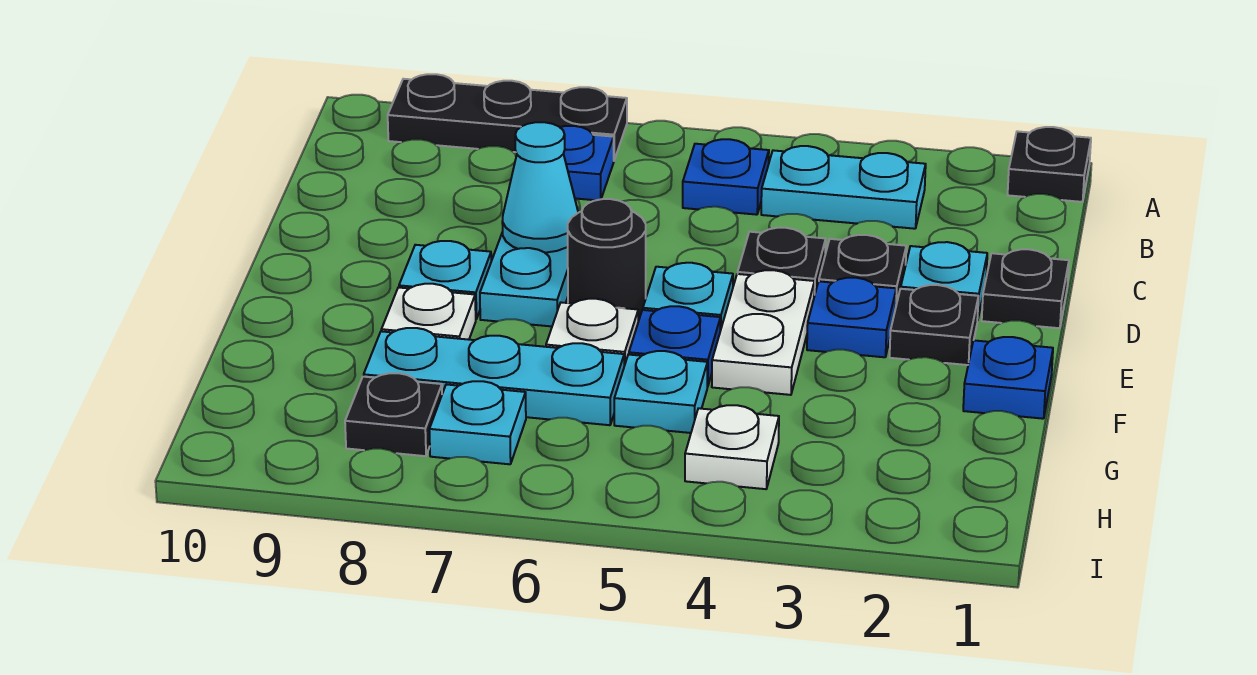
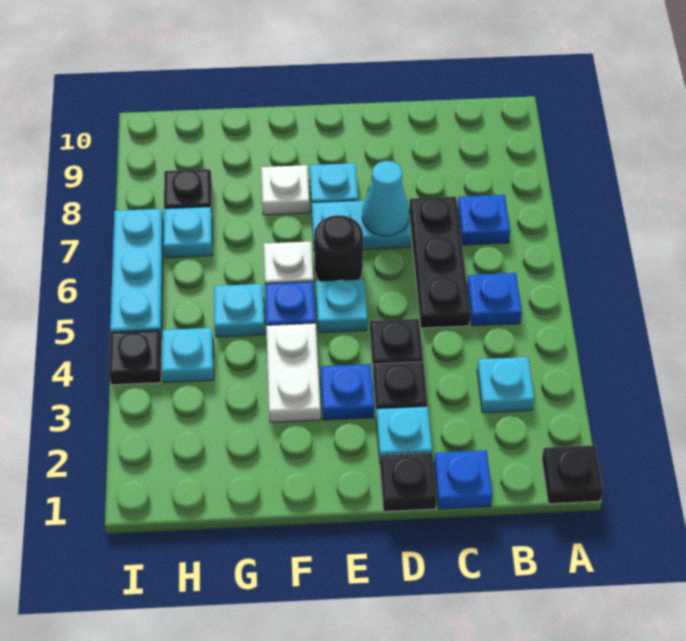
black plate A7:A9 level 1 -> black plate C5:C7 level 1
cyan plate B3:B4 level 1 -> cyan plate B3 level 1
black plate E2 level 1 -> black plate I4 level 1
white plate E4:F4 level 1 -> white plate F3:F4 level 1
blue plate F1 level 1 -> blue plate C1 level 1
cyan plate G6:G8 level 1 -> cyan plate I5:I7 level 1
white plate H4 level 1 -> cyan plate H4 level 1

